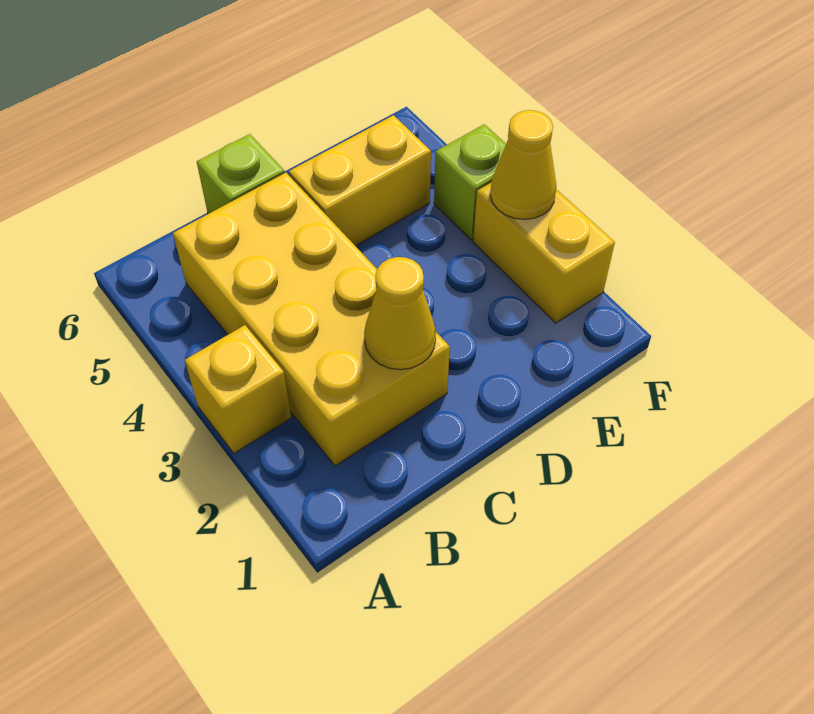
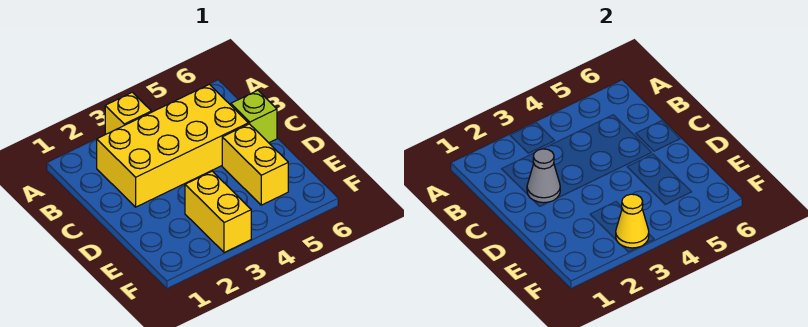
yellow cone C2 level 2 -> grey cone C2 level 2
yellow brick F2:F3 level 1 -> yellow brick E3:F3 level 1
lime brick F4 level 1 -> none

